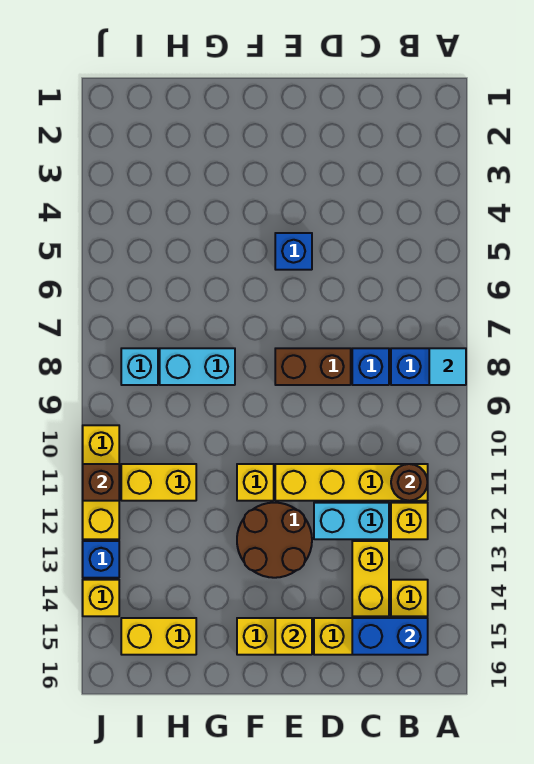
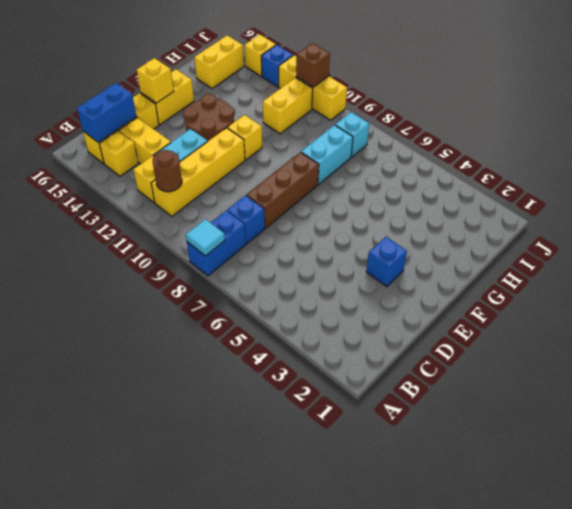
brown brick D8:E8 level 1 -> brown brick D8:F8 level 1
blue brick E5 level 1 -> blue brick E3 level 1

